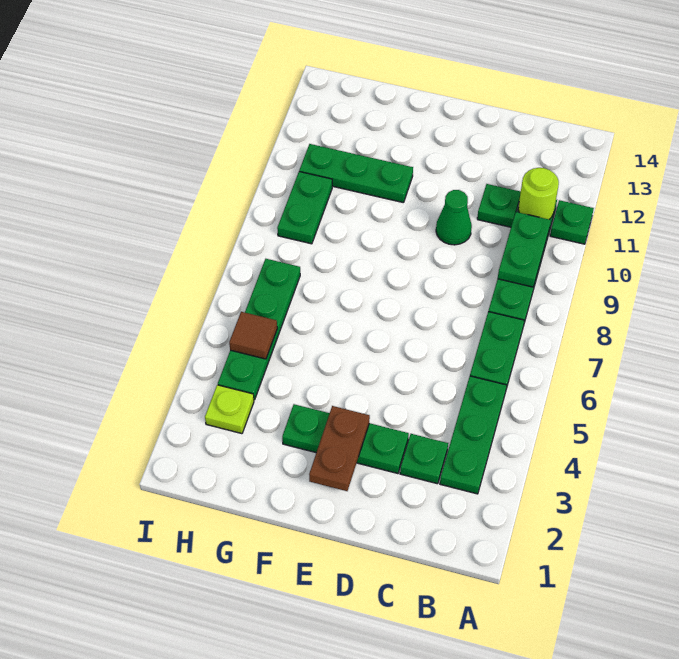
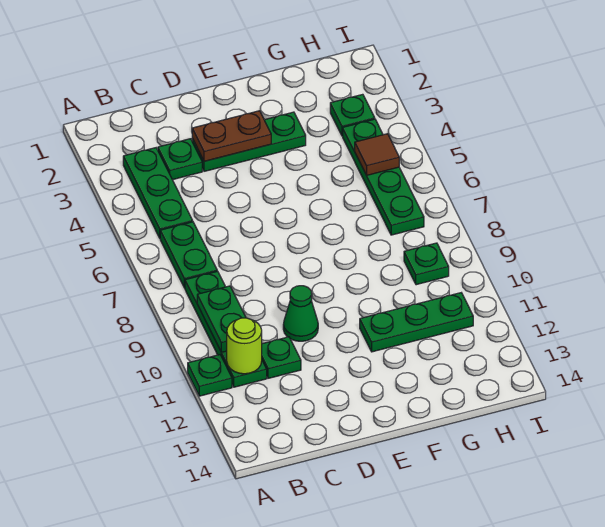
brown plate E2:E3 level 2 -> brown plate D3:E3 level 2
lime plate H3 level 1 -> green plate H3 level 1
green plate H9:H10 level 1 -> green plate H9 level 1

